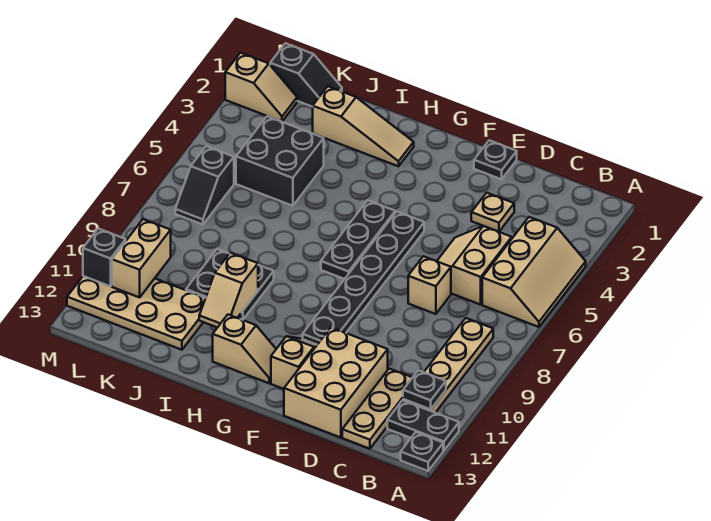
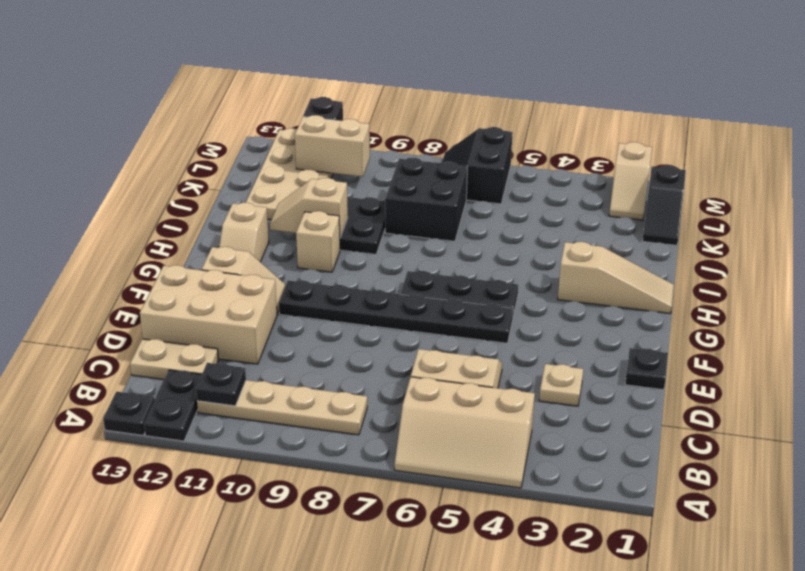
tan plate C11:C13 level 1 -> tan plate C12:C13 level 1
tan brick D7 level 1 -> tan brick H10 level 1
tan slope H2:J2 level 1 top J -> tan slope H1:H3 level 1 top 3
black brick J4:K5 level 1 -> black brick J7:K8 level 1
black slope L6:L7 level 1 top 6 -> black slope L6:M7 level 1 top 6

